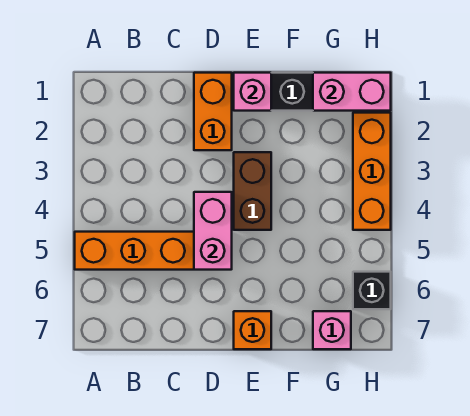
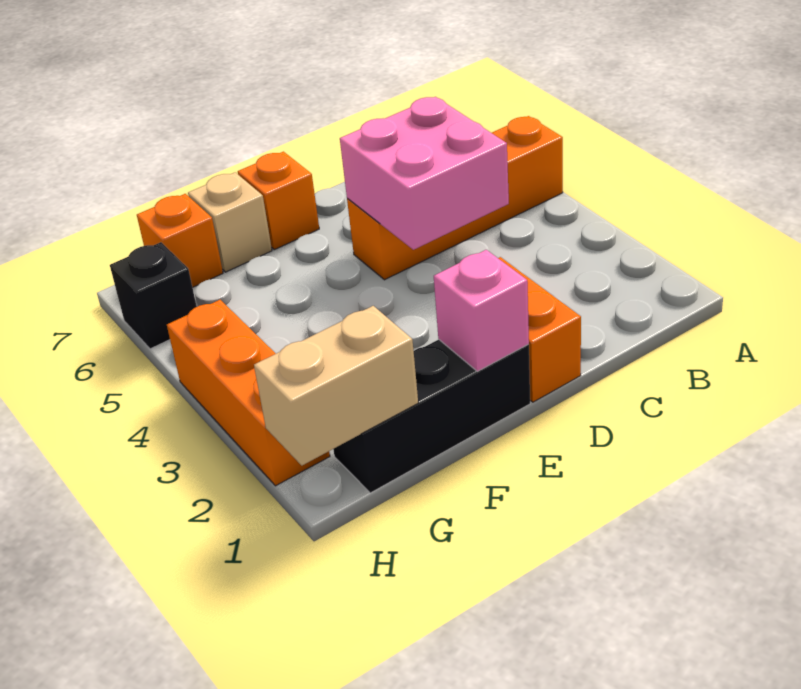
pink brick D4:D5 level 2 -> pink brick C4:D5 level 2
brown brick E3:E4 level 1 -> none
none -> tan brick F7 level 1
pink brick G1:H1 level 2 -> tan brick G1:H1 level 2
pink brick G7 level 1 -> orange brick G7 level 1

